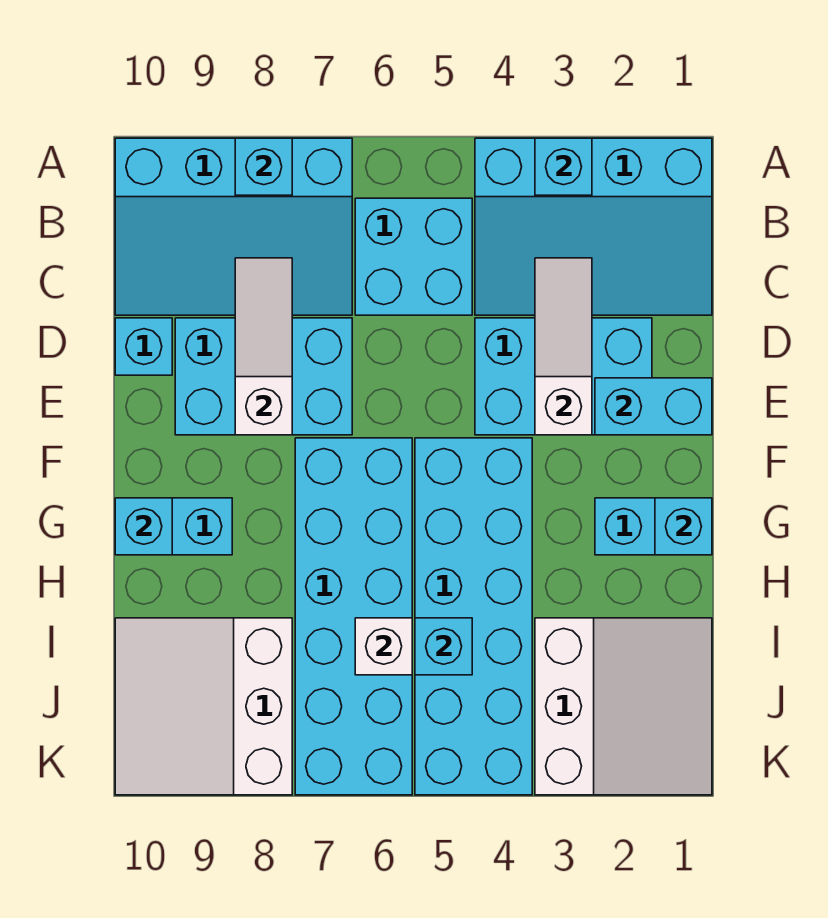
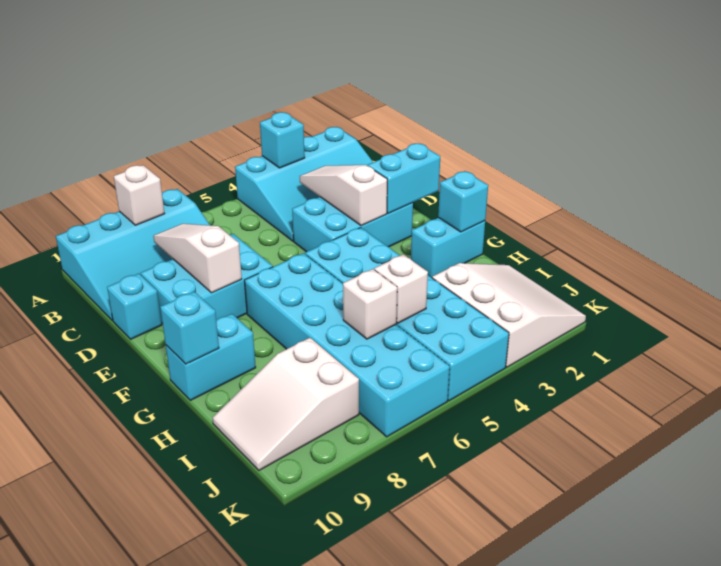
cyan brick A8 level 2 -> white brick A8 level 2
cyan brick B5:C6 level 1 -> none
cyan brick I5 level 2 -> white brick I5 level 2
white slope I8:K10 level 1 top 8 -> white slope I8:J10 level 1 top 8

